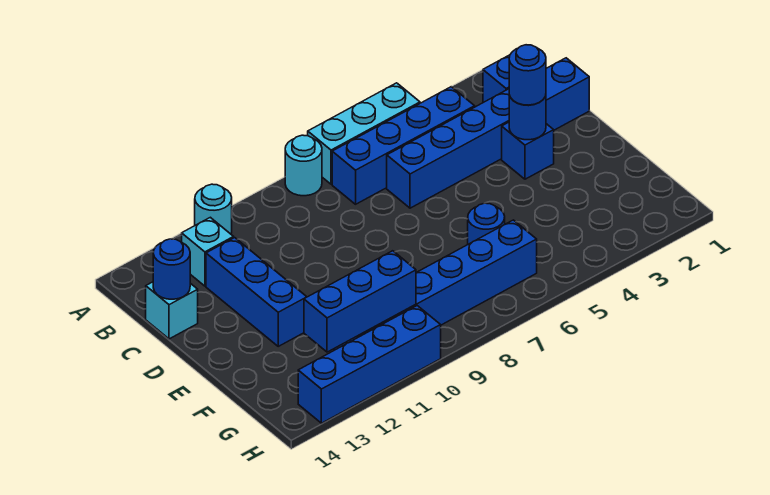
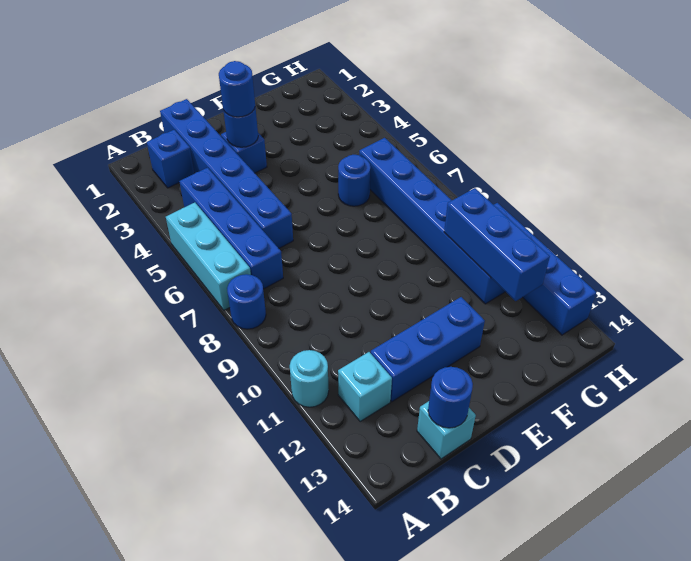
cyan round brick A8 level 1 -> blue round brick A8 level 1

